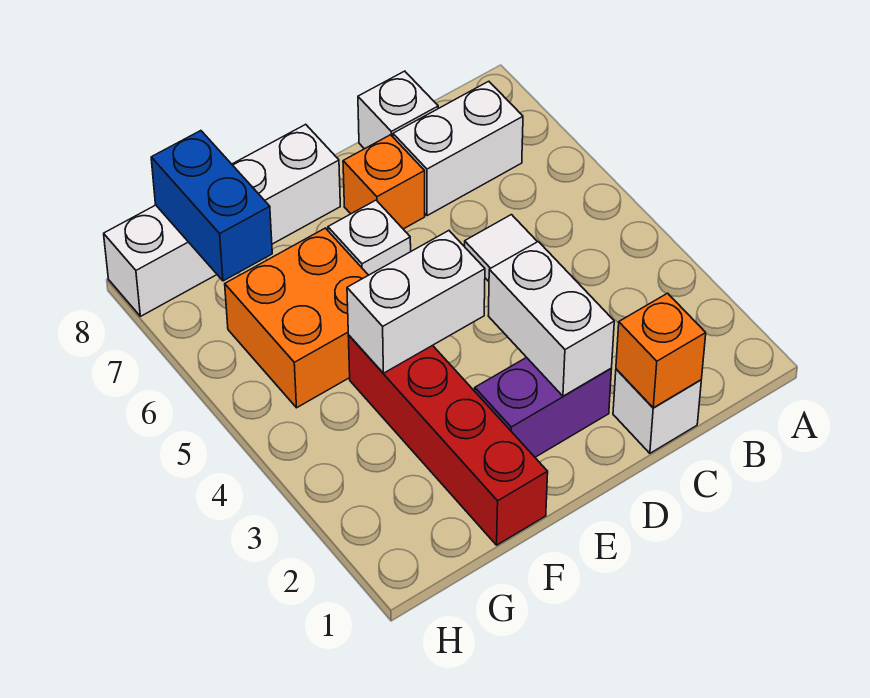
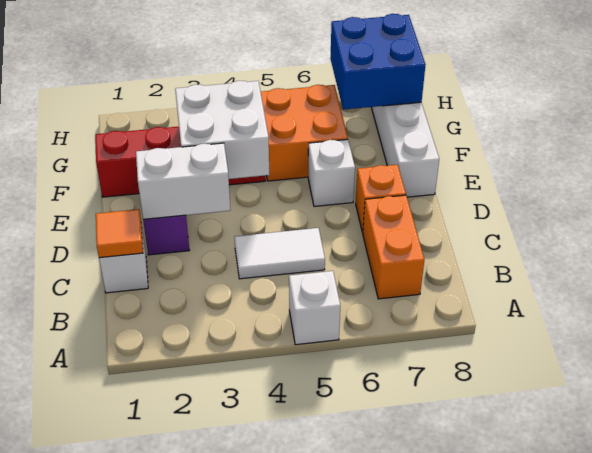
white brick B7:C7 level 1 -> orange brick B7:C7 level 1
orange brick C1 level 2 -> orange tile C1 level 2
white brick C8 level 1 -> white brick A5 level 1
white brick E4:F4 level 2 -> white brick E3:F4 level 2
blue brick G7:G8 level 2 -> blue brick G7:H8 level 2

